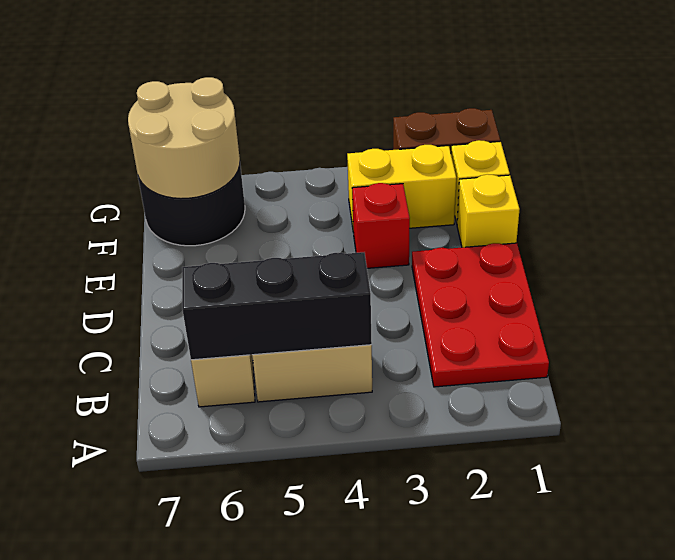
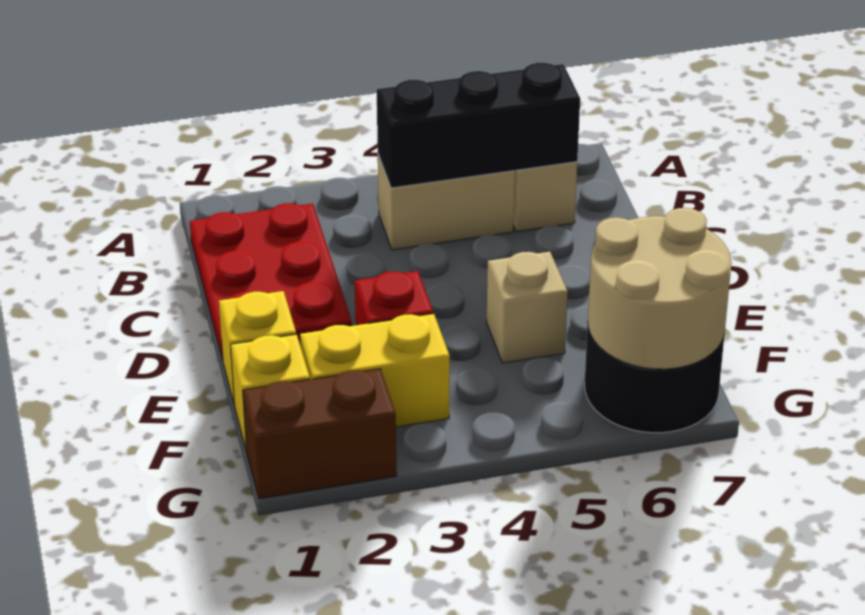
none -> tan brick E5 level 1

